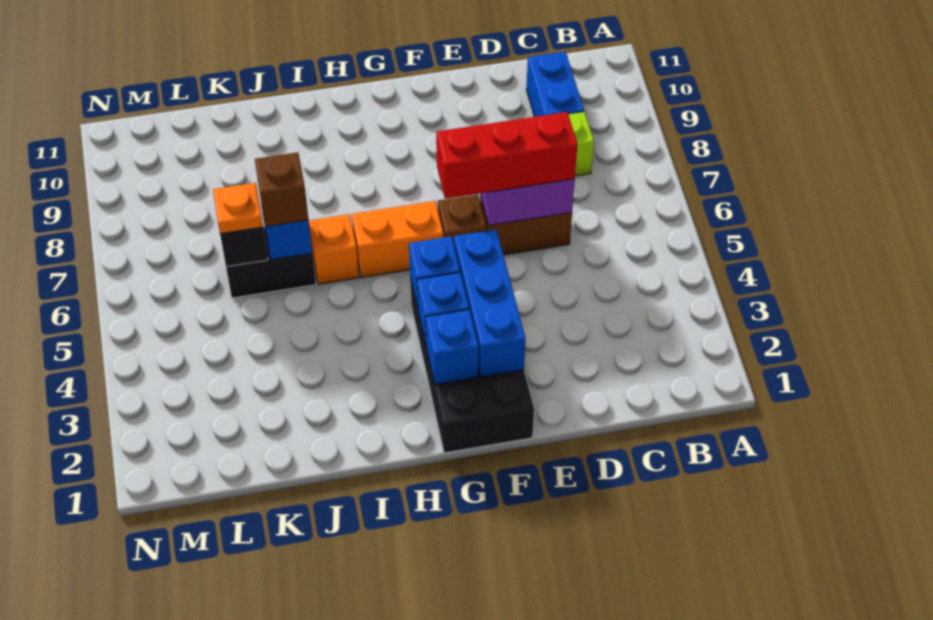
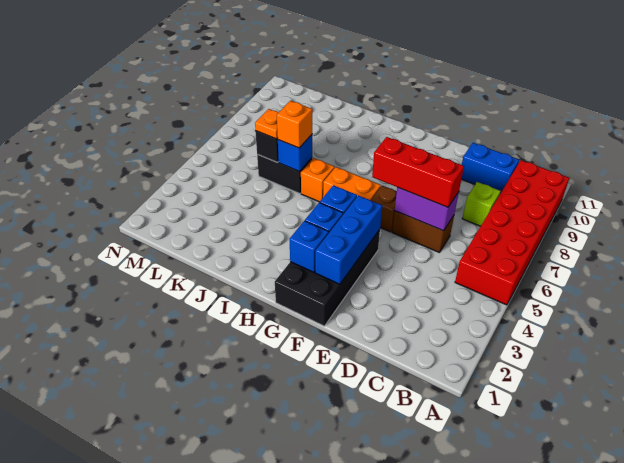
none -> red brick A5:B10 level 1
blue brick C9:C10 level 1 -> blue brick C10:D10 level 1
brown brick J6 level 3 -> orange brick J6 level 3

